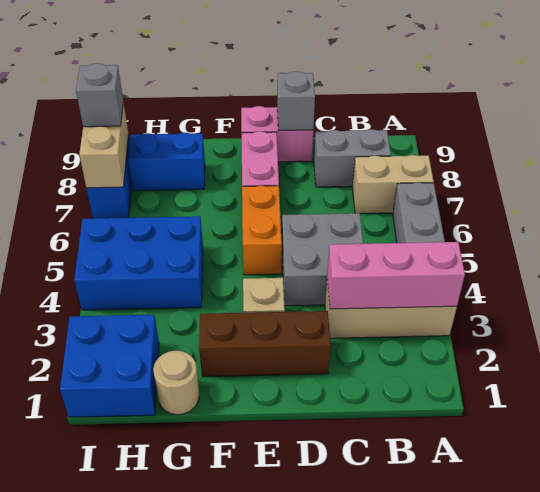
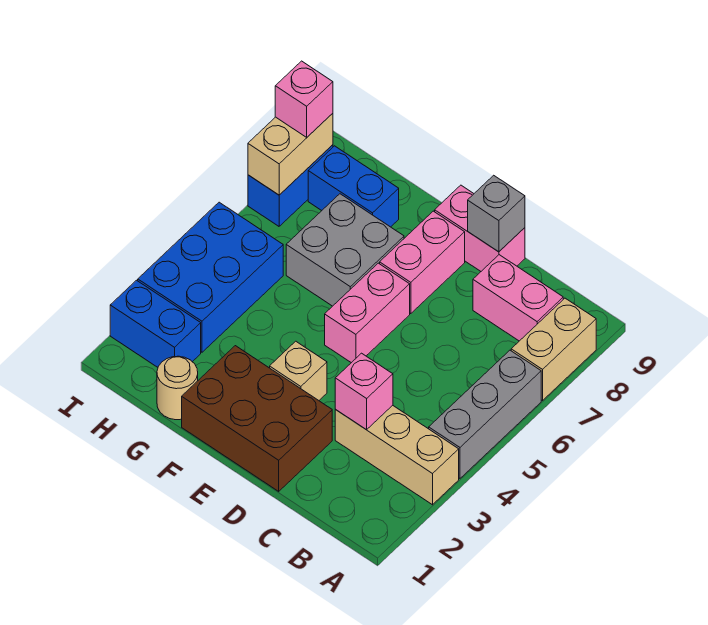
pink brick A3:C3 level 2 -> pink brick C3 level 2
tan brick A7:B7 level 1 -> tan brick A7:A8 level 1
grey brick B8:C8 level 1 -> pink brick B8:C8 level 1
grey brick C4:D5 level 1 -> grey brick F6:G7 level 1
brown brick D2:F2 level 1 -> brown brick D1:F2 level 1
orange brick E5:E6 level 1 -> pink brick E5:E6 level 1
blue brick G4:I5 level 1 -> blue brick H3:I5 level 1
blue brick H1:I2 level 1 -> blue brick H2:I2 level 1
grey brick I8 level 3 -> pink brick I8 level 3

